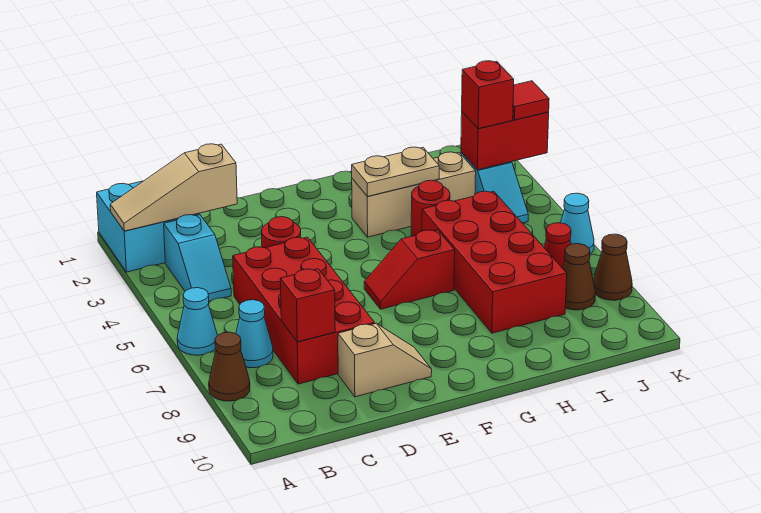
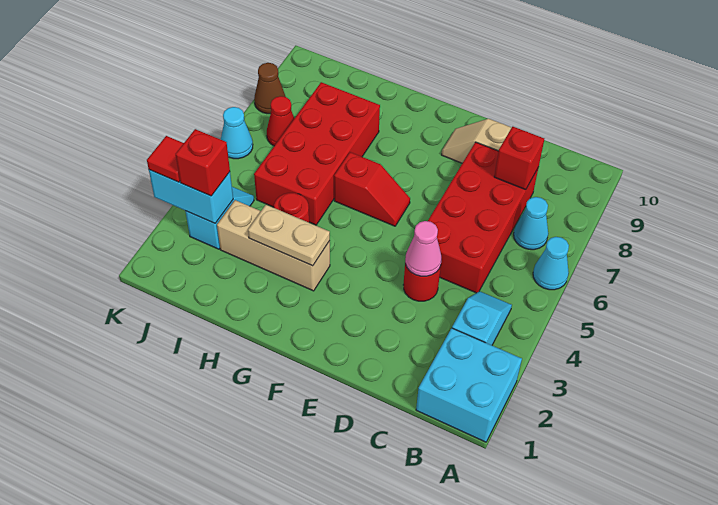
tan slope A2:C2 level 2 top C -> none
brown cone A8 level 1 -> none
none -> pink cone D4 level 2
red brick J3:K3 level 2 -> cyan brick J3:K3 level 2
brown cone J8 level 1 -> none

